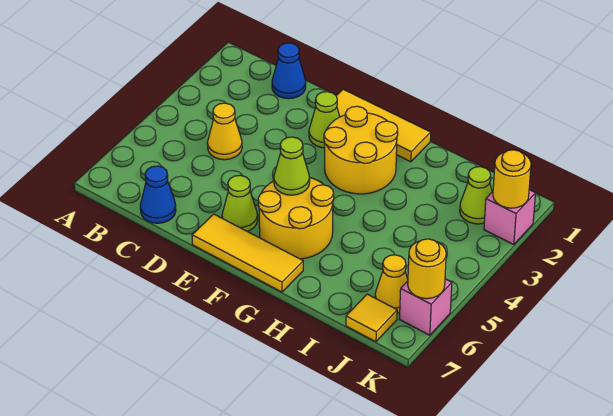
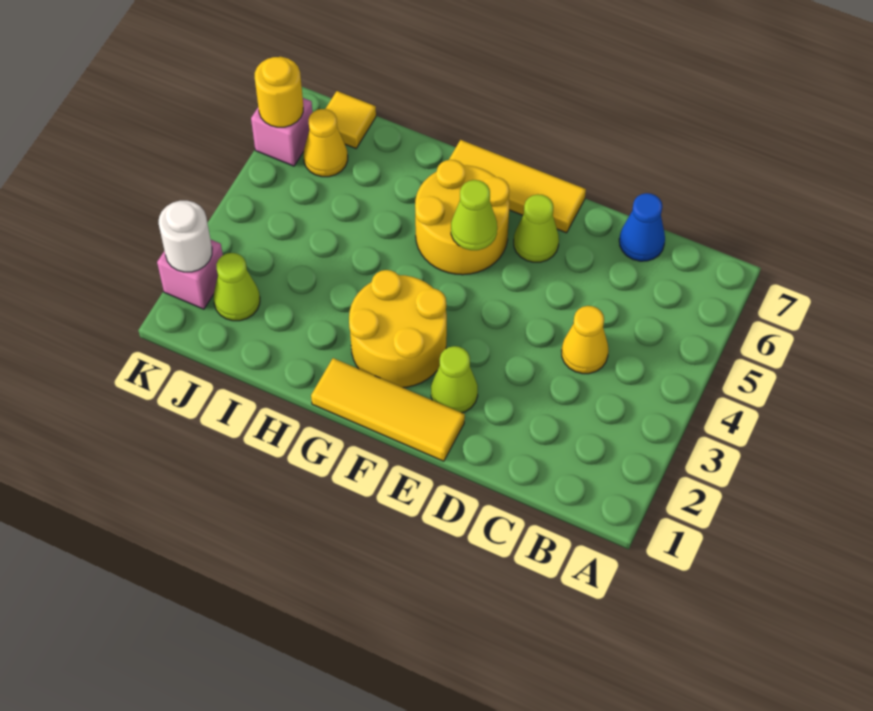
blue cone C1 level 1 -> none
yellow round brick K2 level 2 -> white round brick K2 level 2

